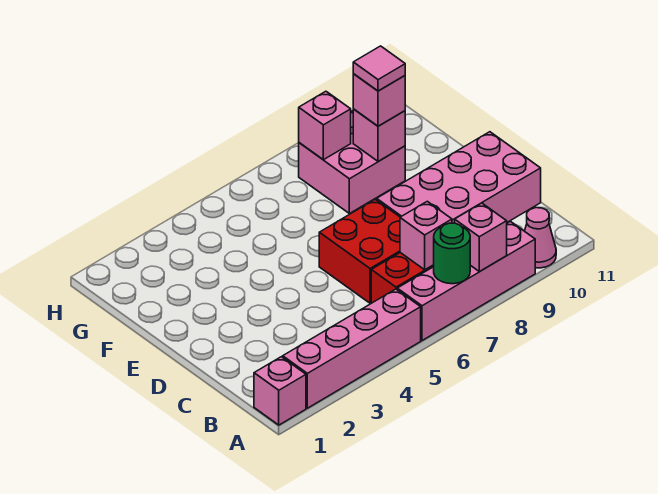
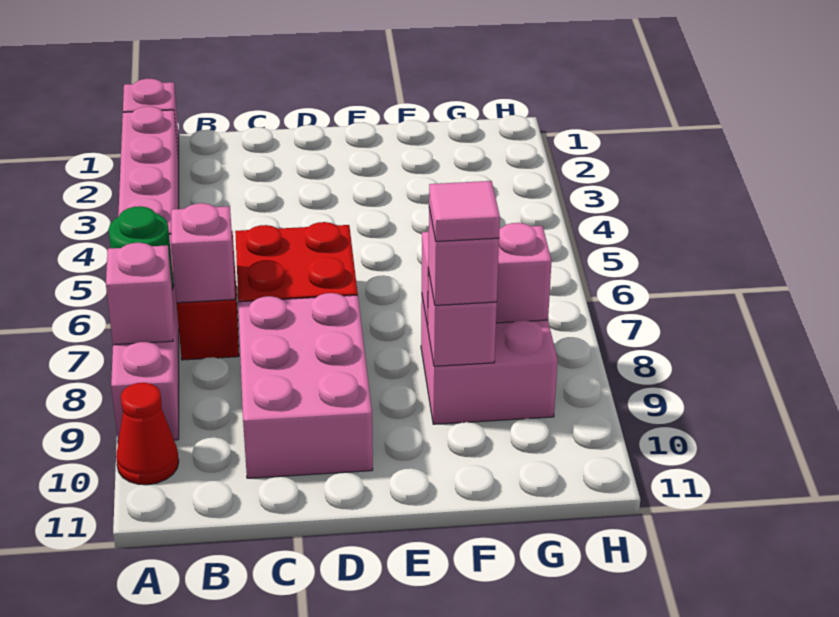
pink cone A10 level 1 -> red cone A10 level 1
pink brick C8:D11 level 1 -> pink brick C8:D10 level 1
pink brick G8 level 2 -> pink brick F8:G8 level 2

